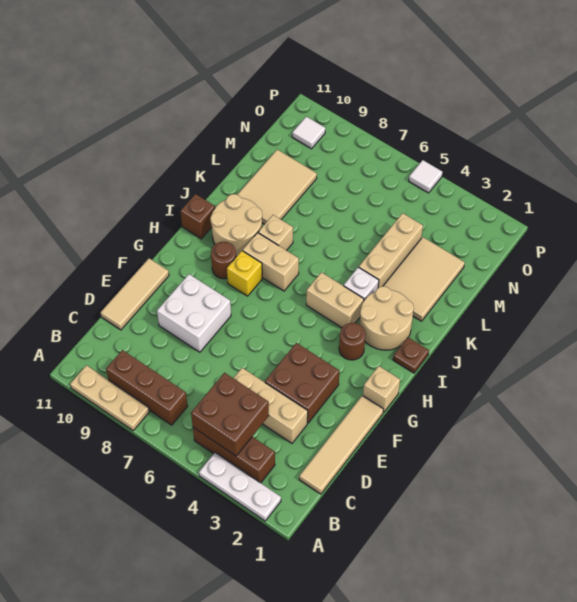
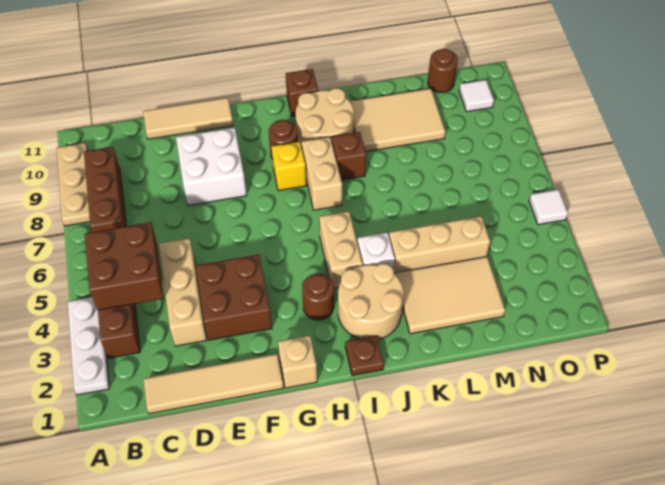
tan brick J8 level 1 -> brown brick J8 level 1
none -> brown round brick N11 level 1

